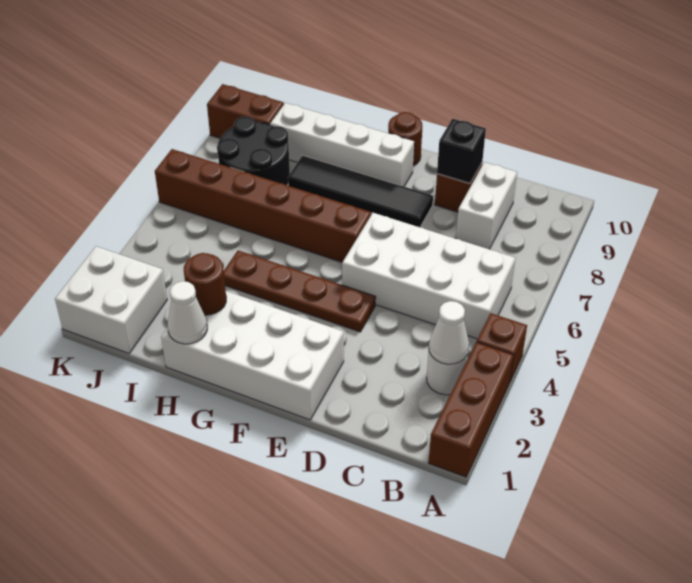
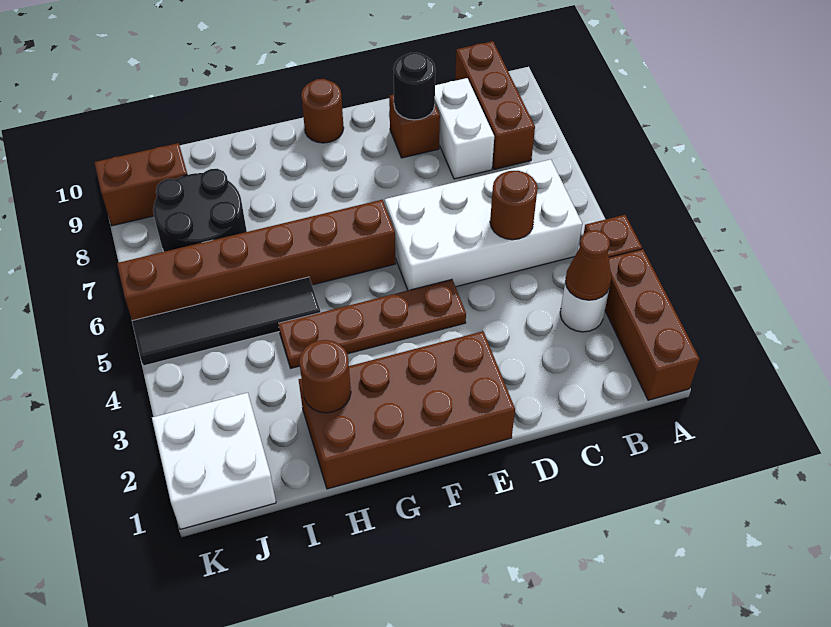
white cone B3 level 2 -> brown cone B3 level 2
none -> brown brick B8:B10 level 1
none -> brown round brick C5 level 2
black brick D9 level 2 -> black round brick D9 level 2
white brick E1:H2 level 1 -> brown brick E1:H2 level 1
black tile E8:H8 level 1 -> black tile H5:K5 level 1
white brick F9:I9 level 1 -> none
white cone H1 level 2 -> none

